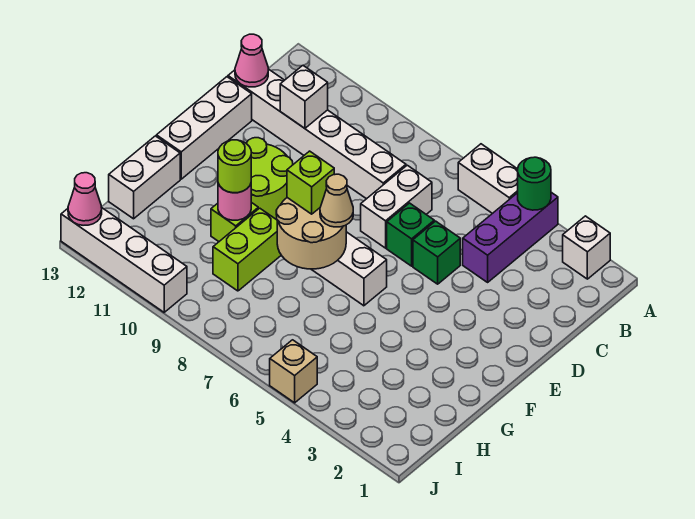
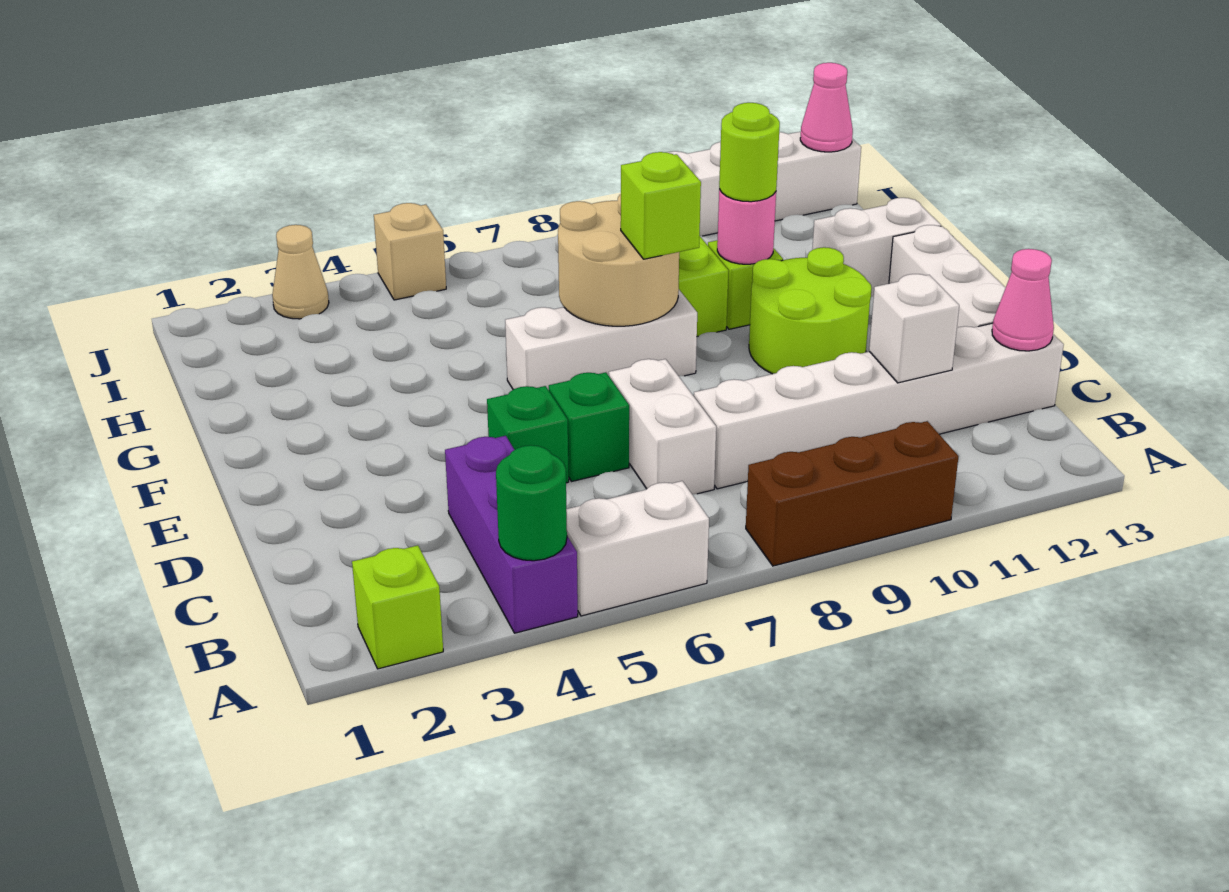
white brick A2 level 1 -> lime brick A2 level 1
none -> brown brick A8:A10 level 1
tan cone F7 level 3 -> tan cone J3 level 1
white brick G13:H13 level 1 -> white brick G12:G13 level 1

